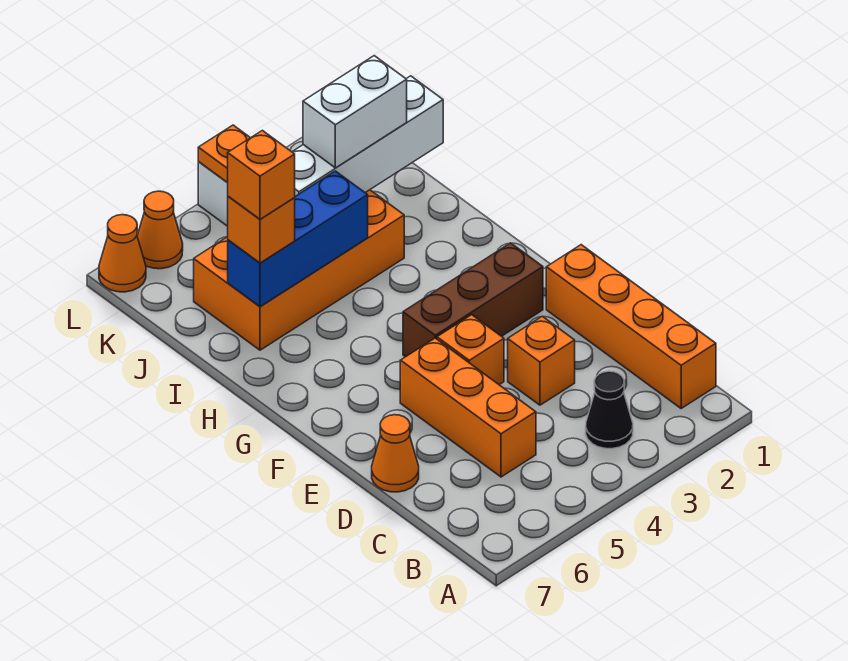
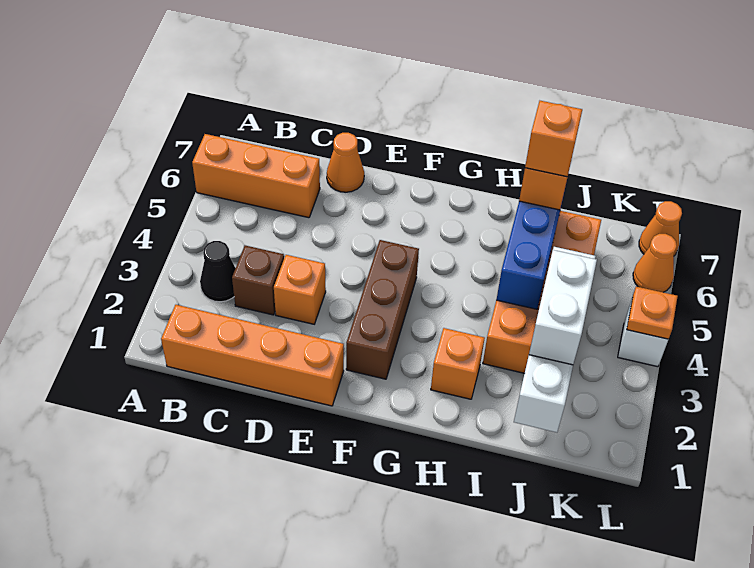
none -> brown brick C3 level 1
orange brick C5:E5 level 1 -> orange brick A6:C6 level 1
orange brick E4 level 1 -> orange brick H2 level 1

